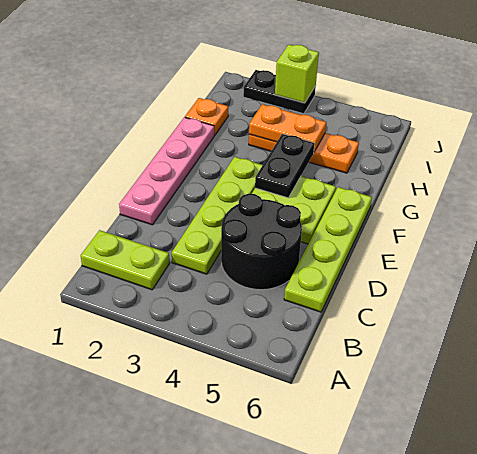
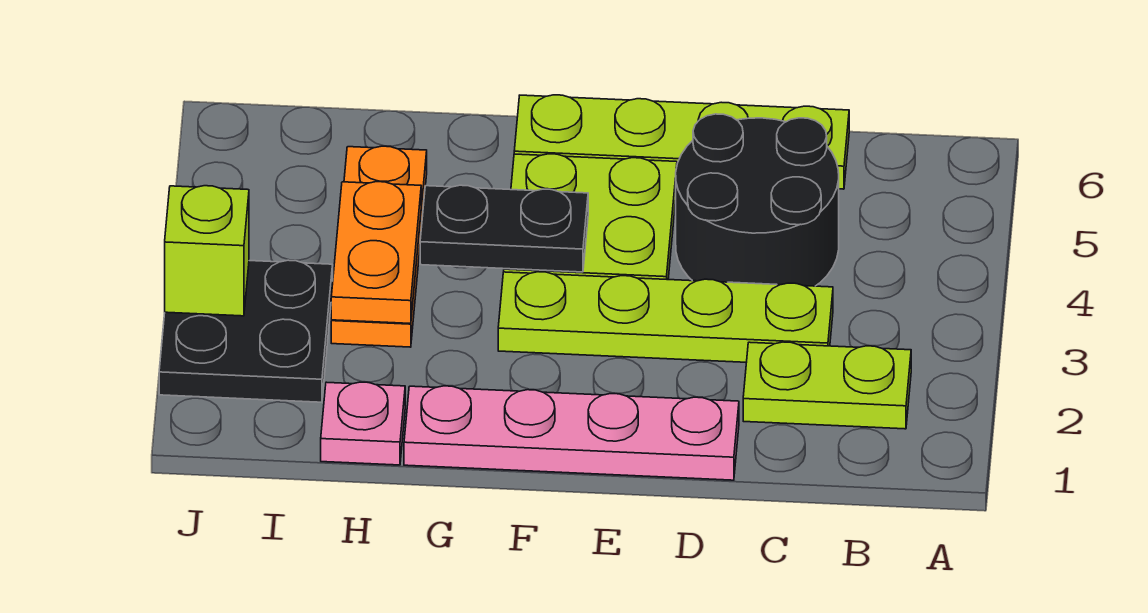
lime plate B1:B2 level 1 -> lime plate B2:C2 level 1
orange plate H1 level 1 -> pink plate H1 level 1
black plate J2:J3 level 1 -> black plate I2:J3 level 1

